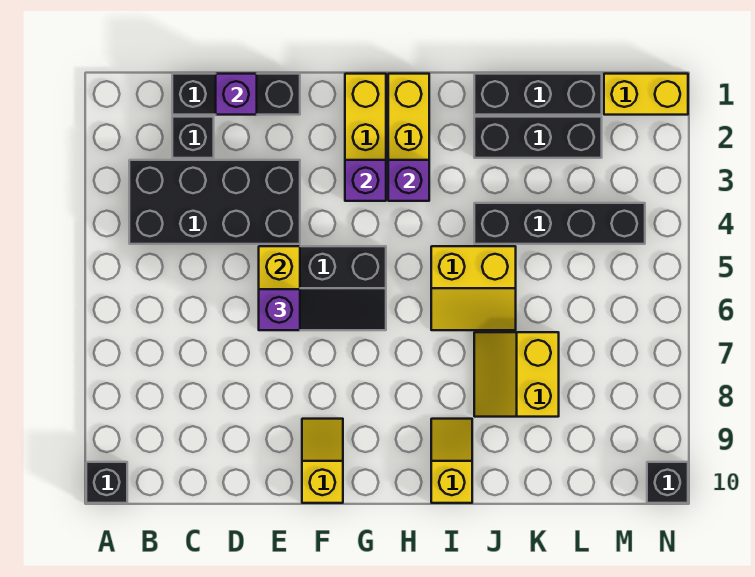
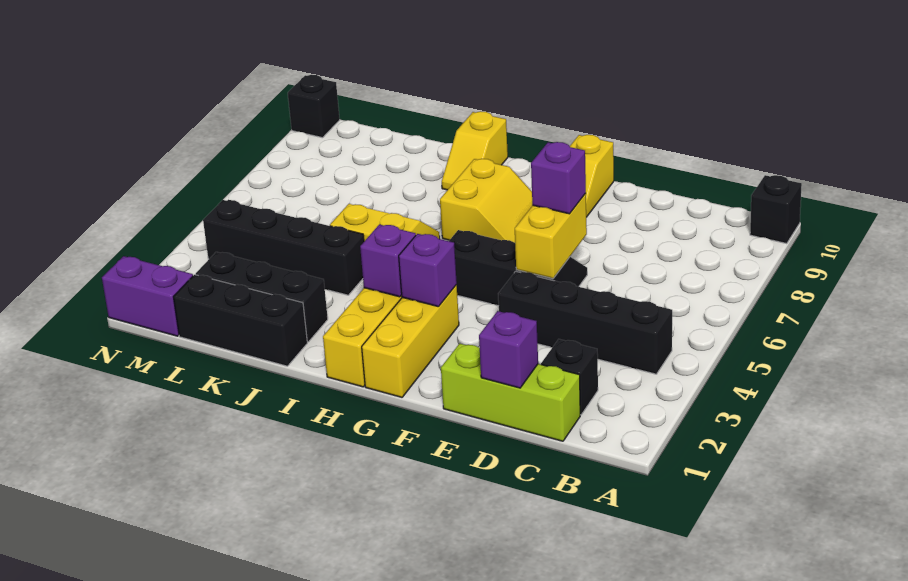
black brick B3:E4 level 1 -> black brick B4:E4 level 1
black brick C1:E1 level 1 -> lime brick C1:E1 level 1
yellow slope J7:K8 level 1 top K -> yellow slope G7:H8 level 1 top H
yellow brick M1:N1 level 1 -> purple brick M1:N1 level 1

